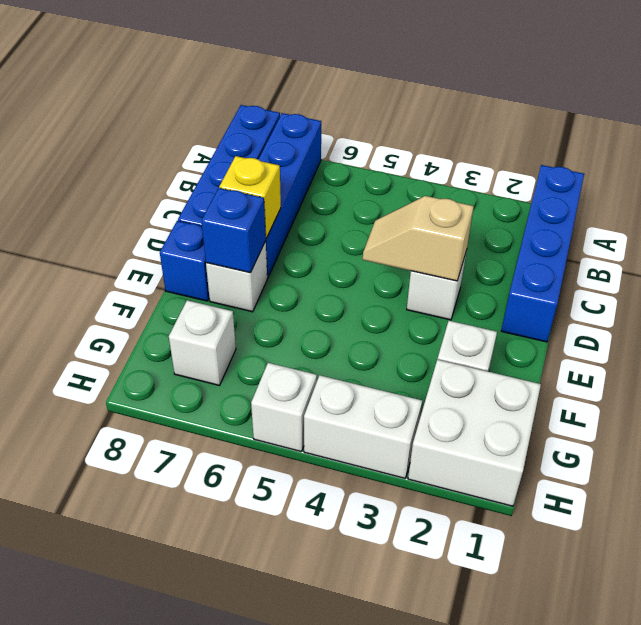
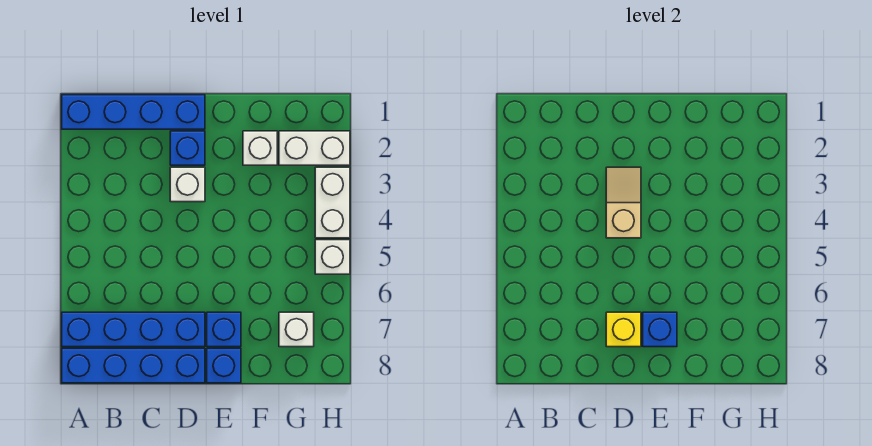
none -> blue brick D2 level 1
tan slope D3:D4 level 2 top 3 -> tan slope D3:D4 level 2 top 4
white brick E7 level 1 -> blue brick E7 level 1
white brick G1:H2 level 1 -> white brick G2:H2 level 1

